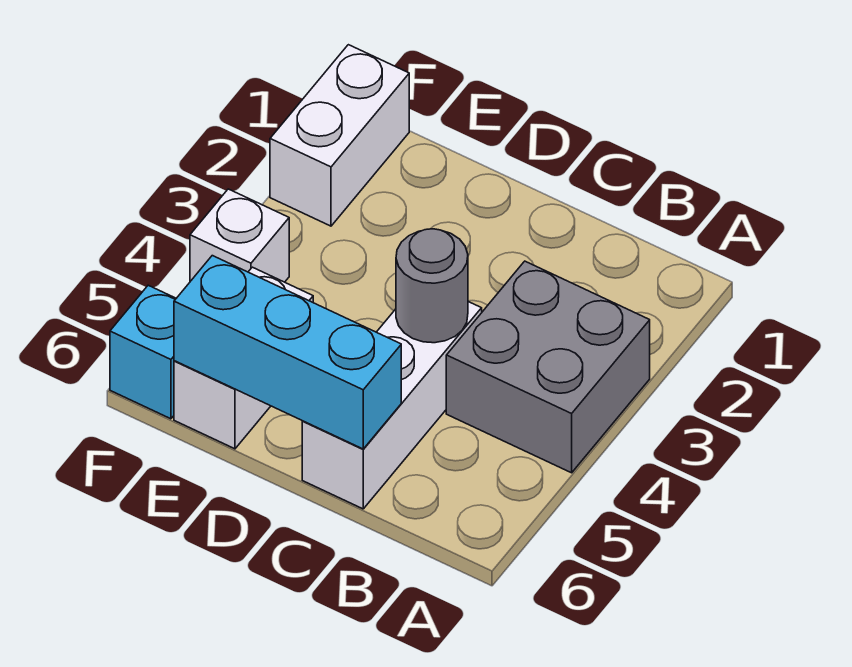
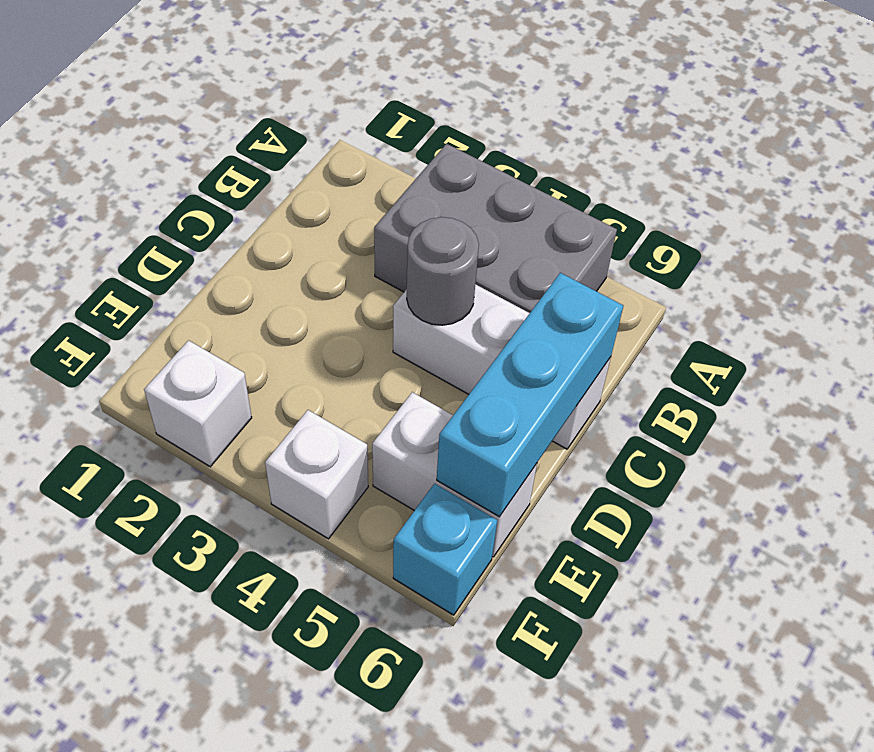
grey brick A3:B4 level 1 -> grey brick A3:B5 level 1
white brick F1:F2 level 1 -> white brick F2 level 1

